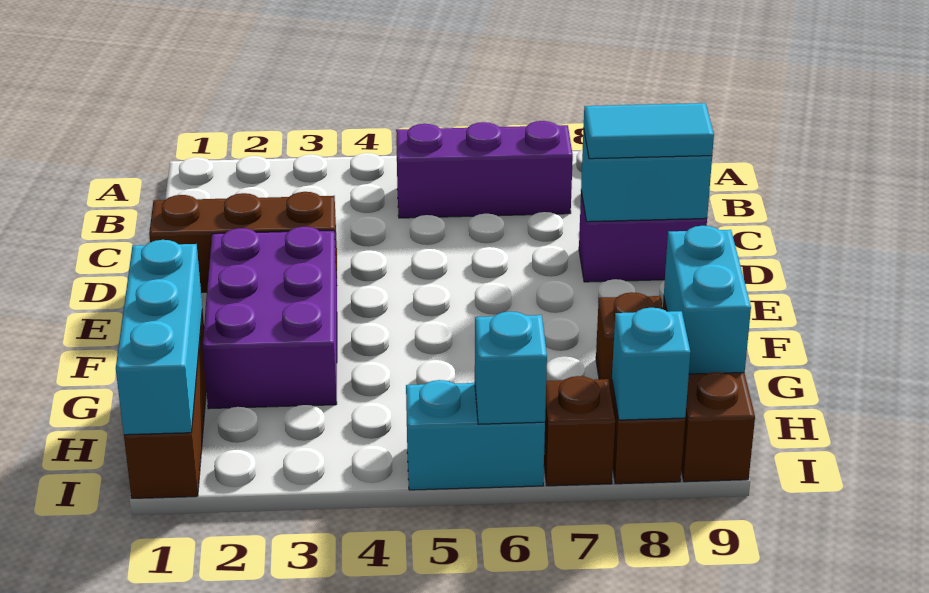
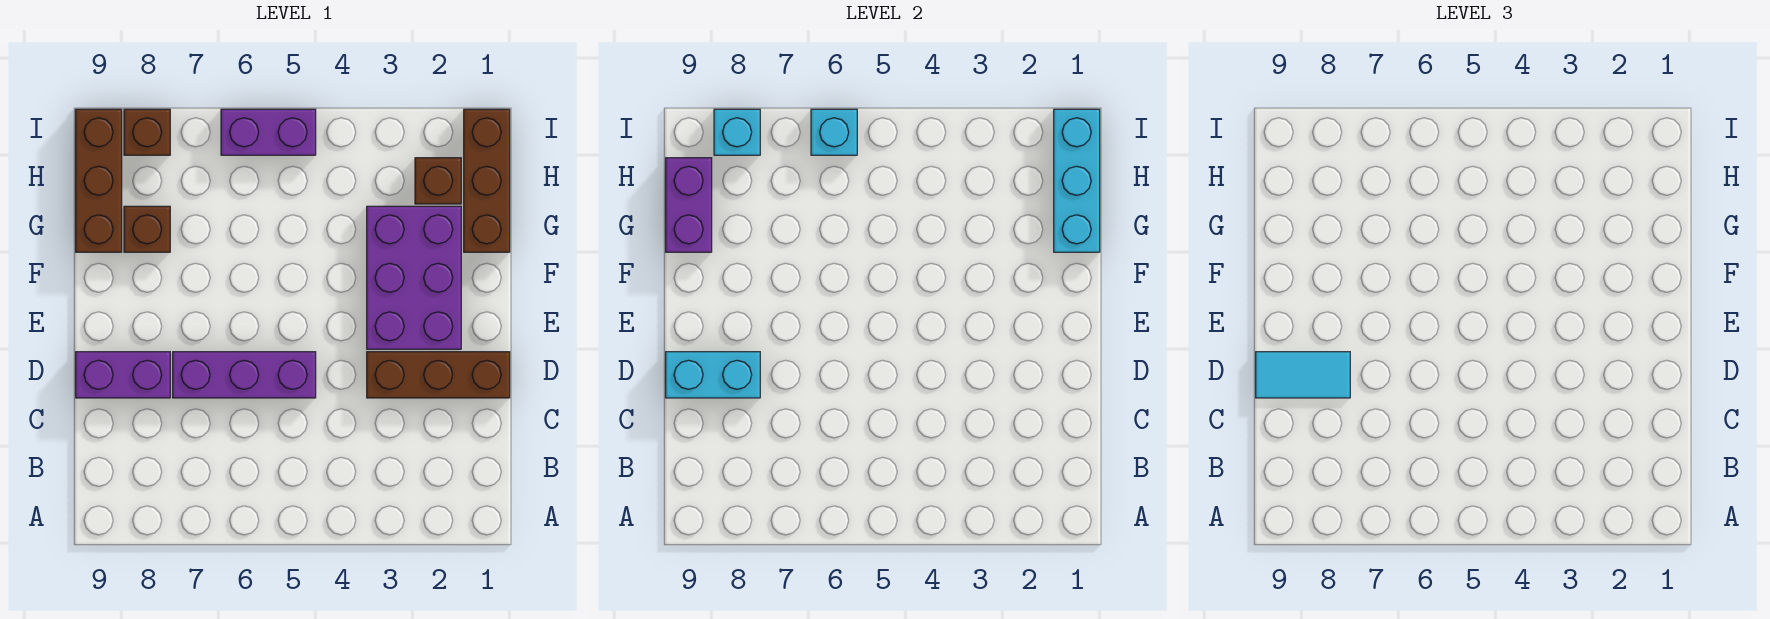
purple brick B5:B7 level 1 -> purple brick D5:D7 level 1
cyan brick G9:H9 level 2 -> purple brick G9:H9 level 2
cyan brick I5:I6 level 1 -> purple brick I5:I6 level 1
brown brick I7 level 1 -> brown brick H2 level 1

